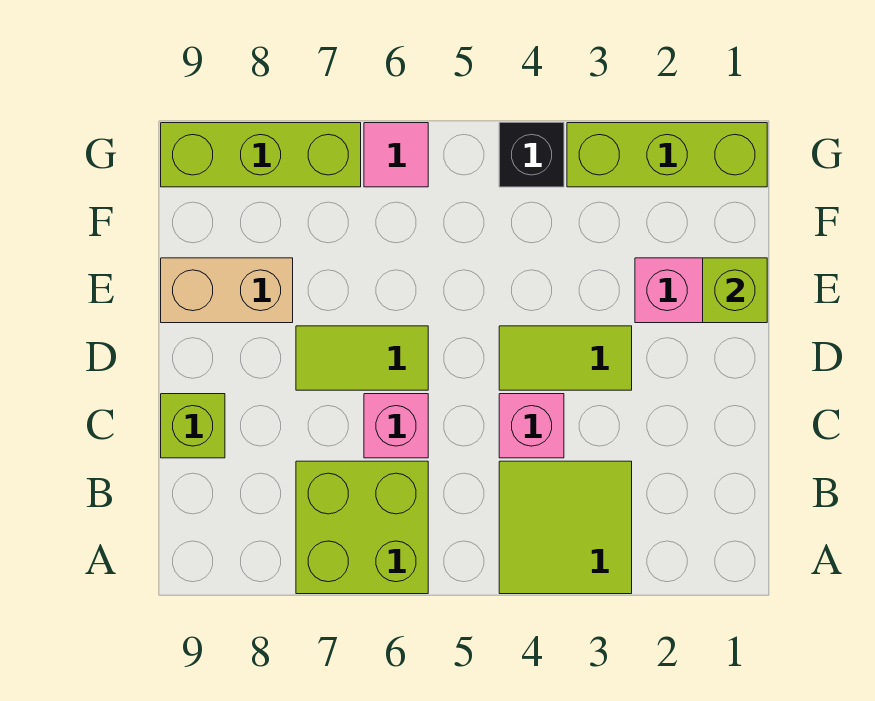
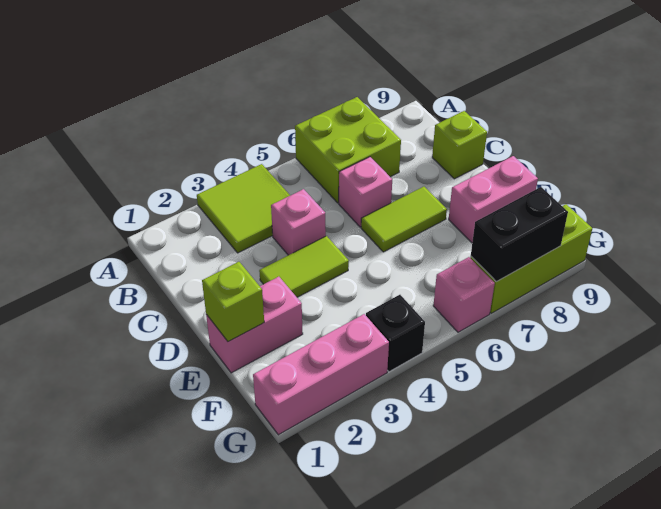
tan brick E8:E9 level 1 -> pink brick E8:E9 level 1
lime brick G1:G3 level 1 -> pink brick G1:G3 level 1
pink tile G6 level 1 -> pink brick G6 level 1
none -> black brick G7:G8 level 2

